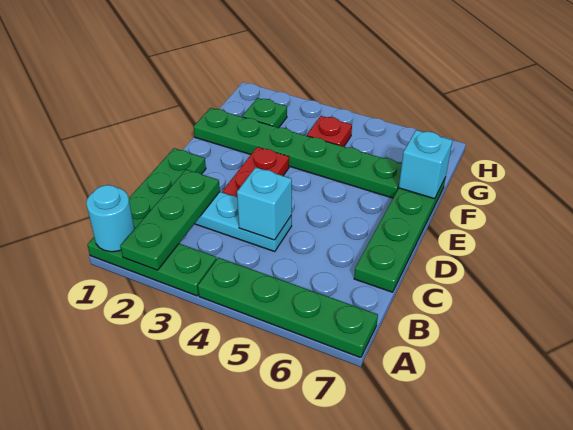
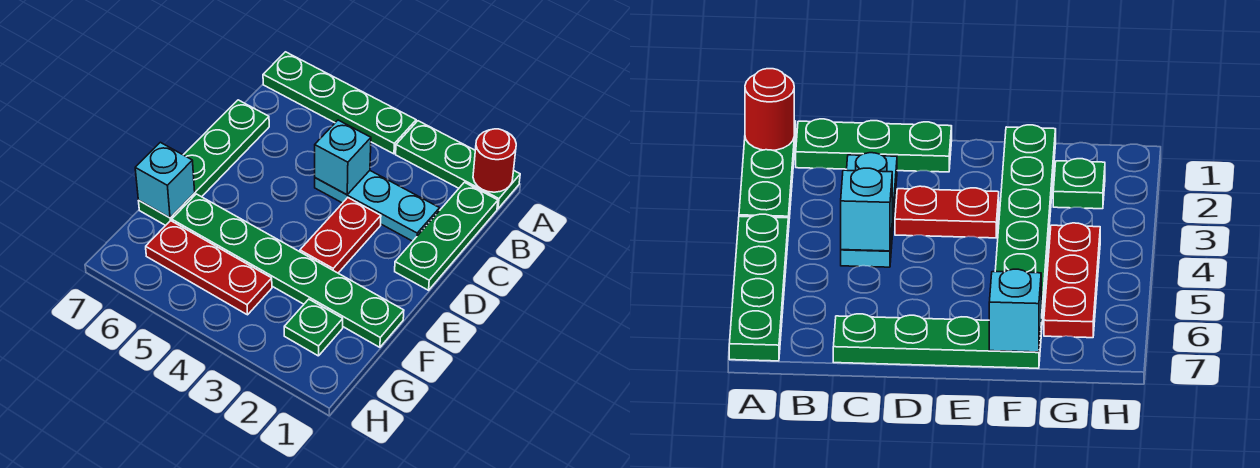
cyan round brick A1 level 2 -> red round brick A1 level 2
green plate A2:C2 level 2 -> none
red plate G4 level 1 -> red plate G4:G6 level 1

